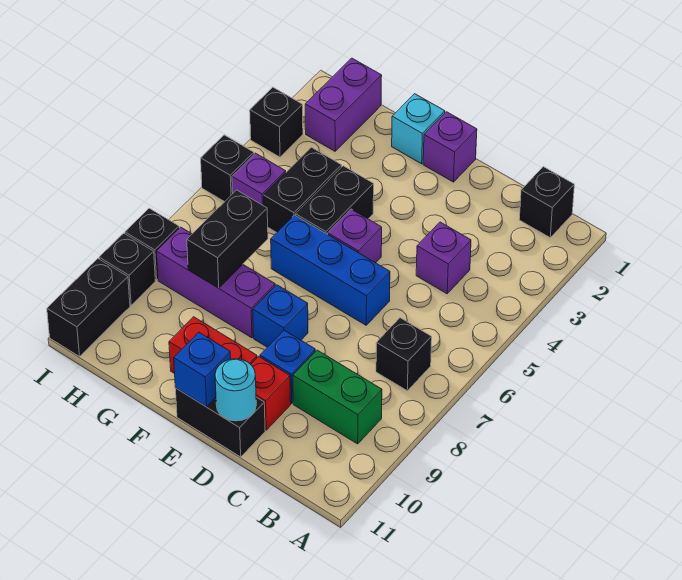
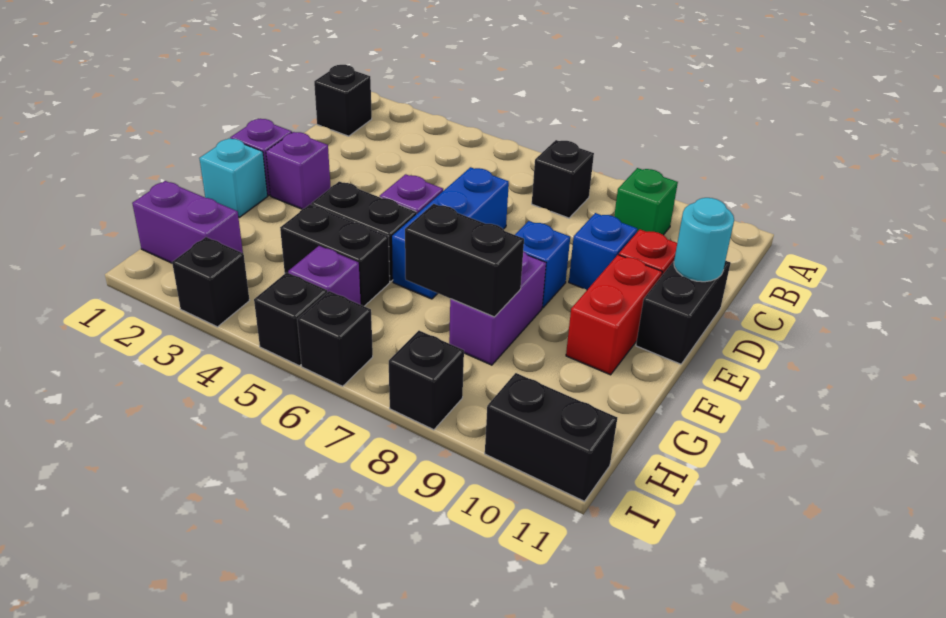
green brick B9:C9 level 1 -> green brick B9 level 1
purple brick C4 level 1 -> purple brick E2 level 1
blue brick E11 level 2 -> none
purple brick F8:H8 level 1 -> purple brick F8:G8 level 1
black brick I9 level 1 -> black brick I6 level 1

